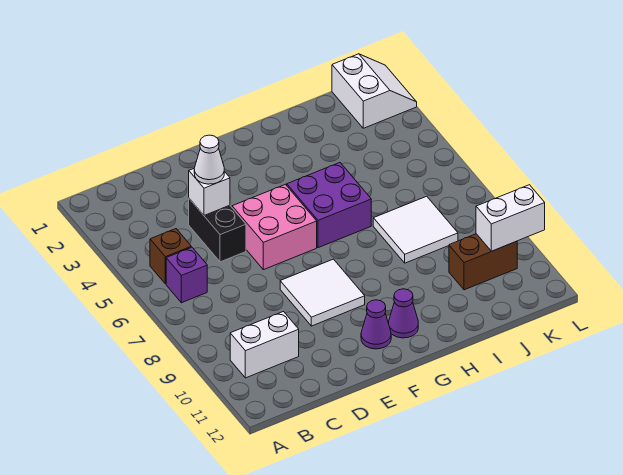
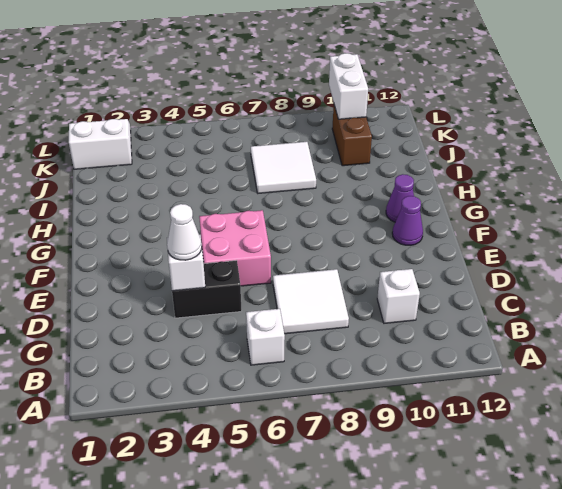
brown brick B5 level 1 -> none
purple brick B6 level 1 -> white brick B6 level 1
white brick B10:C10 level 1 -> white brick C10 level 1
white tile E8:F9 level 1 -> white tile C7:D8 level 1
purple brick G5:H6 level 1 -> none

